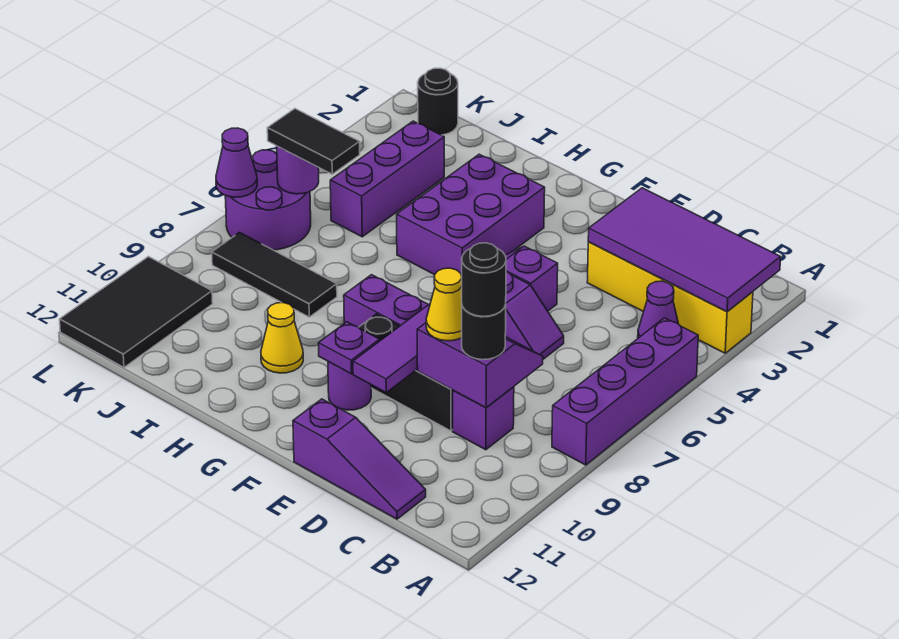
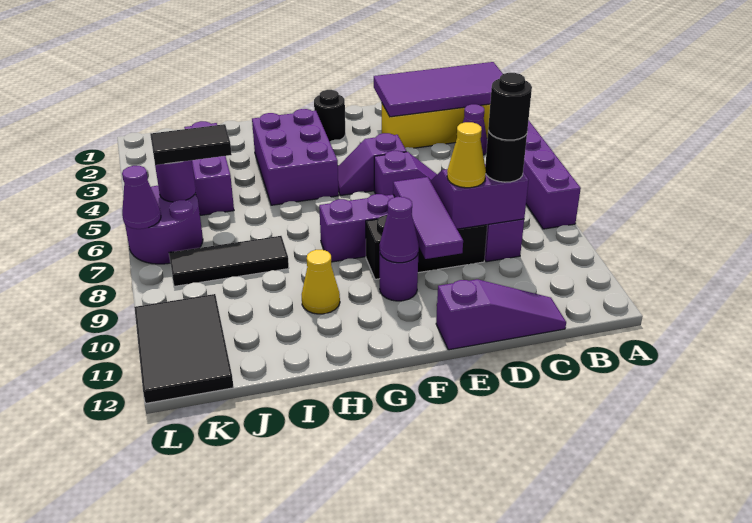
purple plate F10 level 2 -> purple cone F10 level 2
black round brick K1 level 1 -> black round brick F2 level 1

